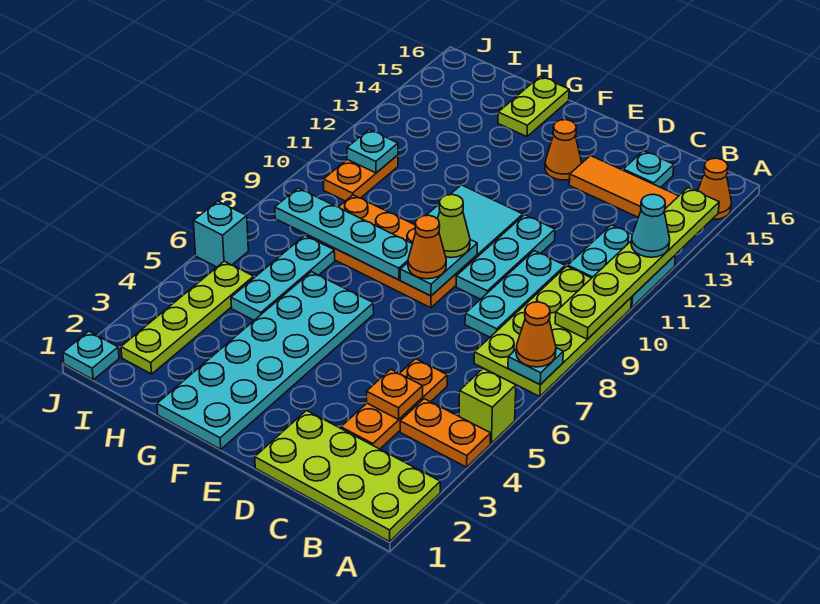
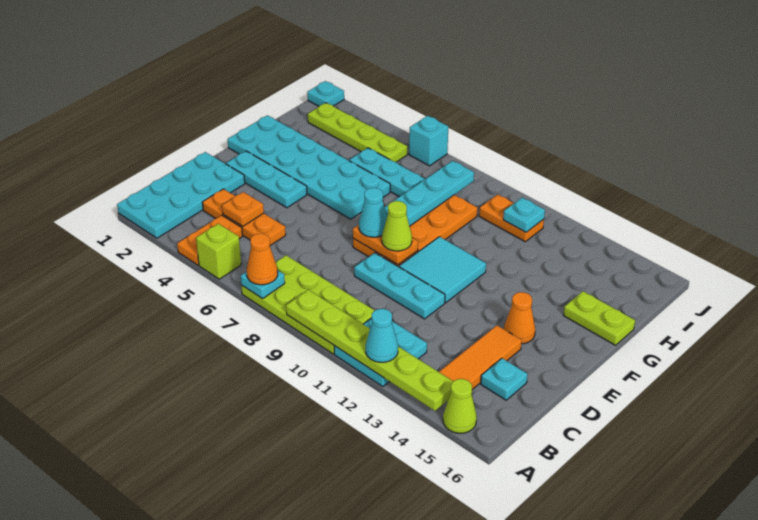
lime plate A1:D2 level 1 -> cyan plate A1:D2 level 1
orange cone A15 level 1 -> lime cone A15 level 1
cyan plate C8:C10 level 1 -> cyan plate E2:E4 level 1
cyan plate E8:E9 level 2 -> orange plate E8:E9 level 2
orange cone E8 level 3 -> cyan cone E8 level 3

